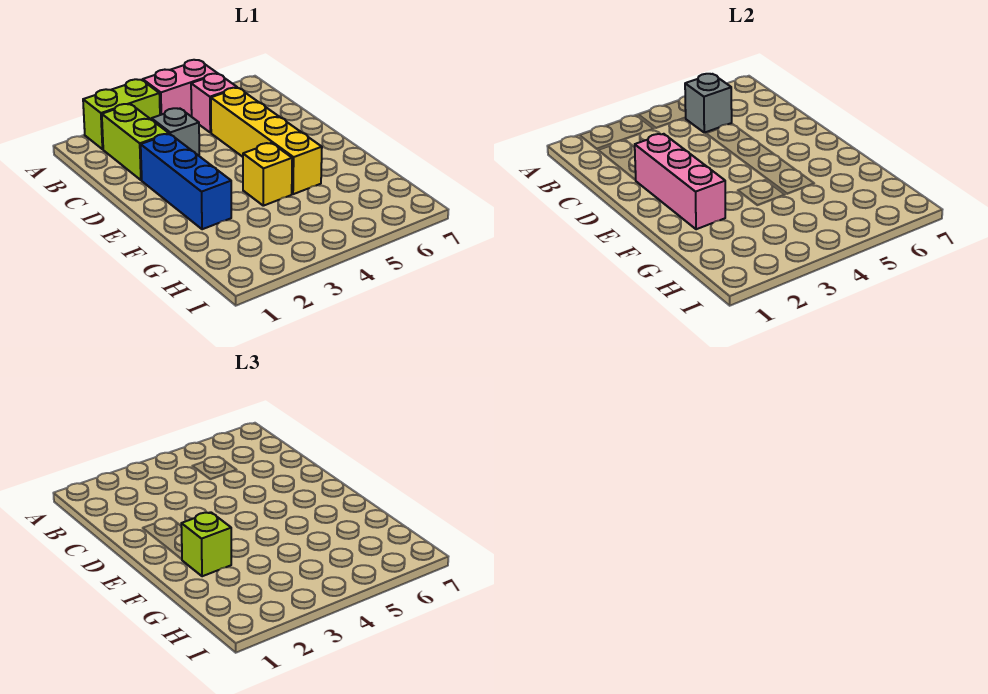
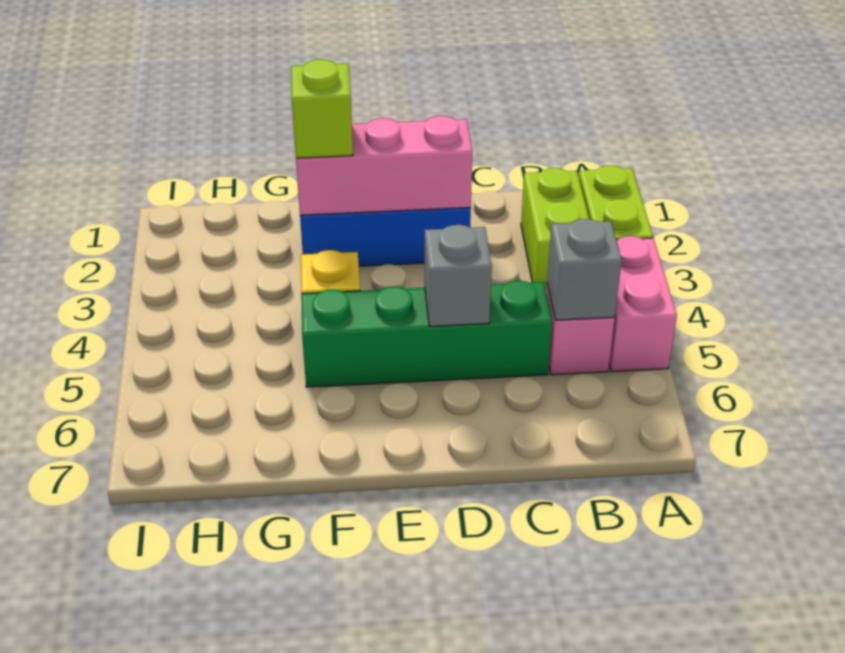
lime brick B2:C2 level 1 -> lime brick B2:B3 level 1
grey brick C3 level 1 -> grey brick D5 level 2
yellow brick C5:F5 level 1 -> green brick C5:F5 level 1

